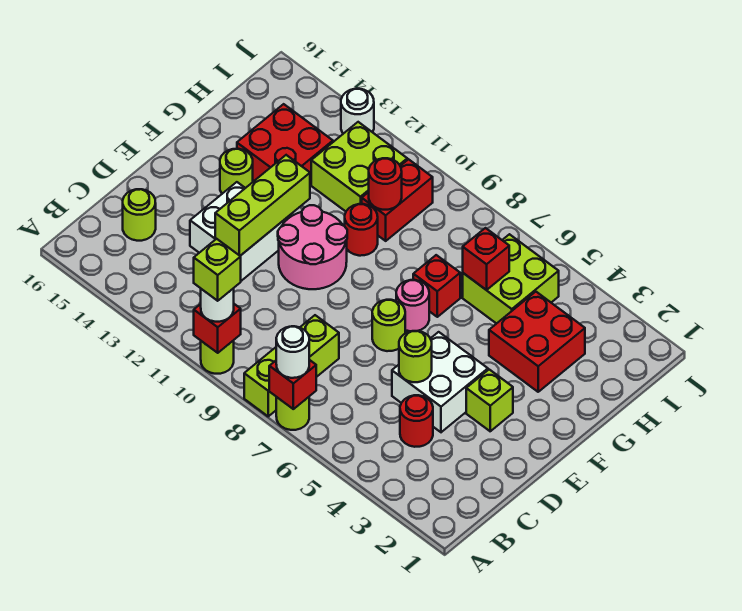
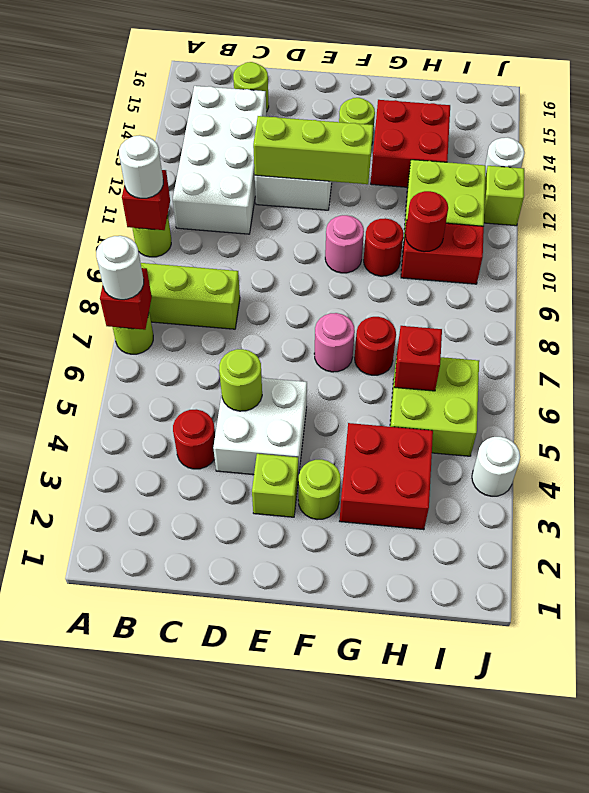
lime brick A10 level 4 -> lime brick J12 level 1
none -> white brick B11:C14 level 1
lime round brick E7 level 1 -> lime round brick F3 level 1
pink round brick E10:F11 level 1 -> pink round brick F10 level 1
red brick G7 level 1 -> red round brick G7 level 1
none -> white round brick J4 level 1

